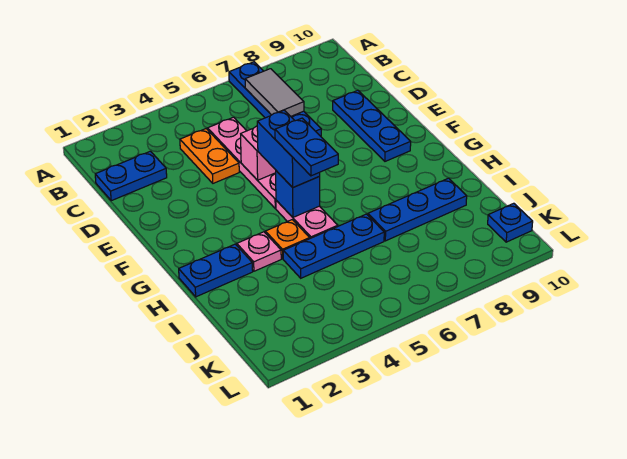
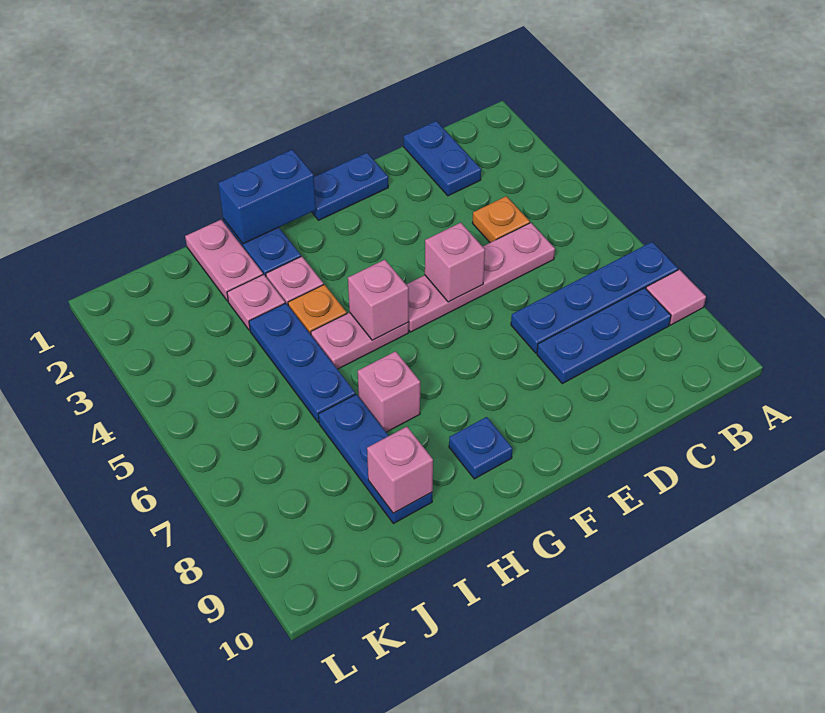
none -> pink tile A8 level 1
grey tile B7:C7 level 2 -> none
orange plate C4:D4 level 1 -> orange plate C4 level 1
blue plate D9:F9 level 1 -> blue plate B8:D8 level 1
blue brick F5:G5 level 3 -> blue brick G1:H1 level 2
blue brick G5 level 2 -> pink brick G5 level 2
blue plate G5:H5 level 4 -> blue plate E1:F1 level 1
none -> pink brick H7 level 1
none -> pink plate I1:I2 level 1
none -> pink plate I3 level 1
none -> pink brick I9 level 2
blue plate K10 level 1 -> blue plate G9 level 1

